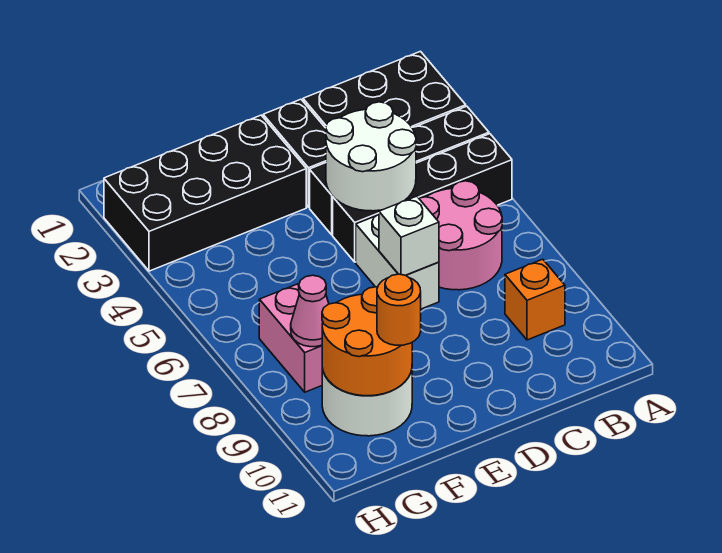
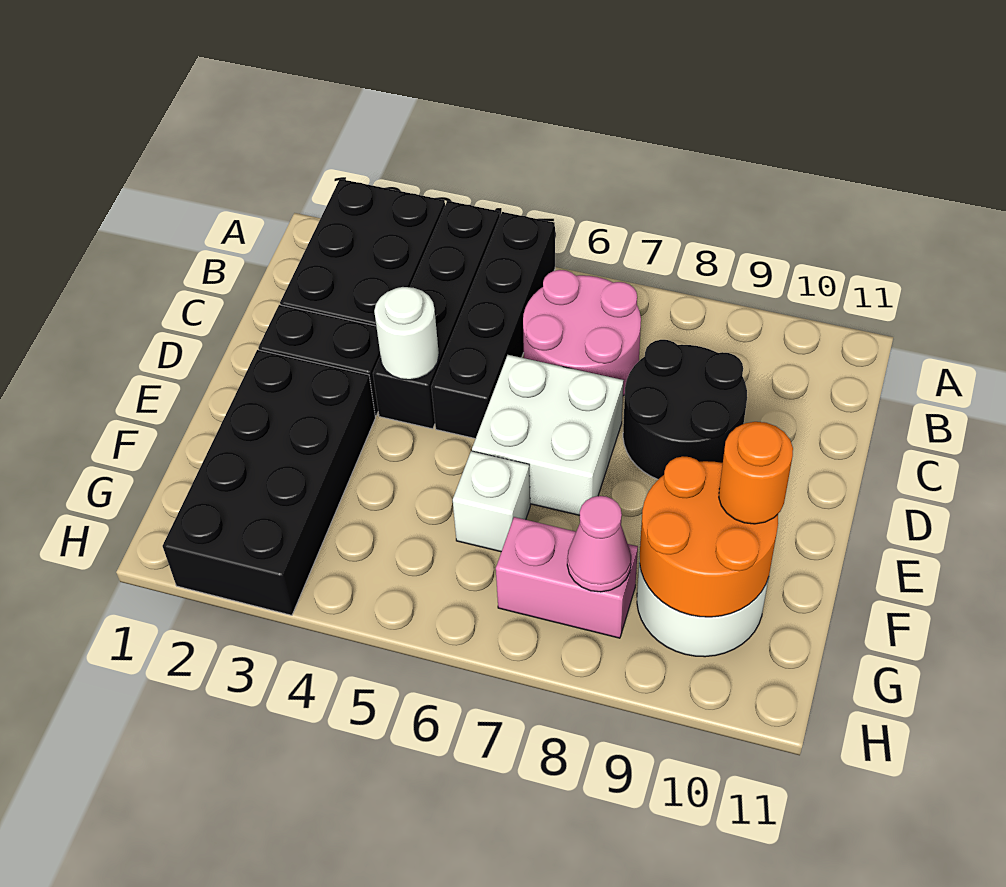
orange brick B9 level 1 -> none
white round brick C4:D5 level 2 -> white round brick D4 level 2
none -> black round brick C8:D9 level 1
white brick D6:D7 level 1 -> white brick D6:E7 level 1
white brick D7 level 2 -> white brick F6 level 1

